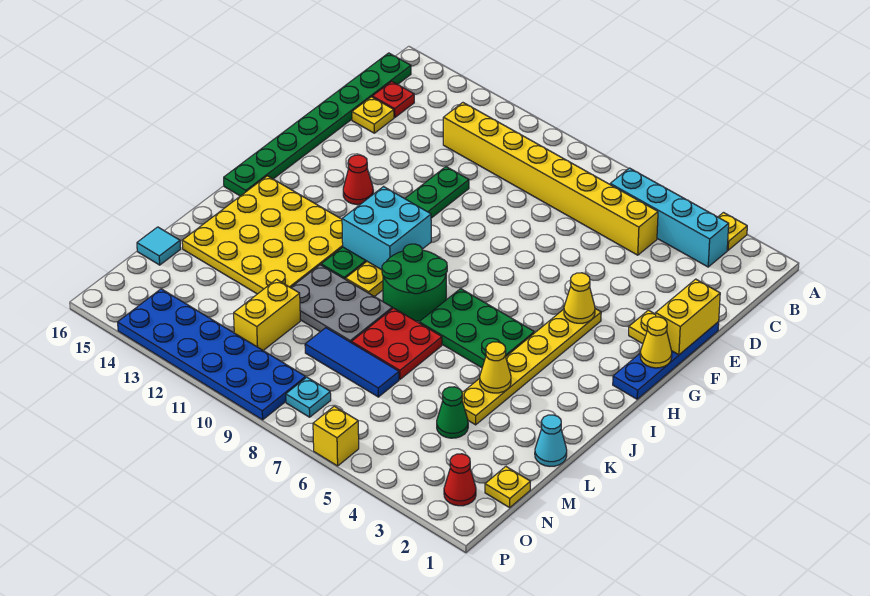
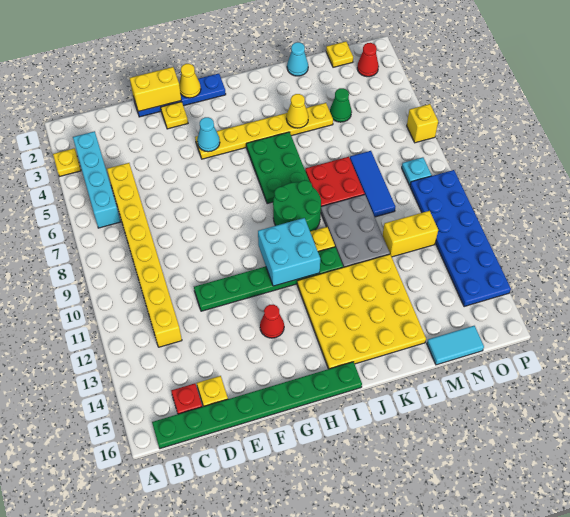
yellow cone G4 level 2 -> cyan cone G4 level 2
cyan tile M16 level 1 -> cyan tile M16:N16 level 1

